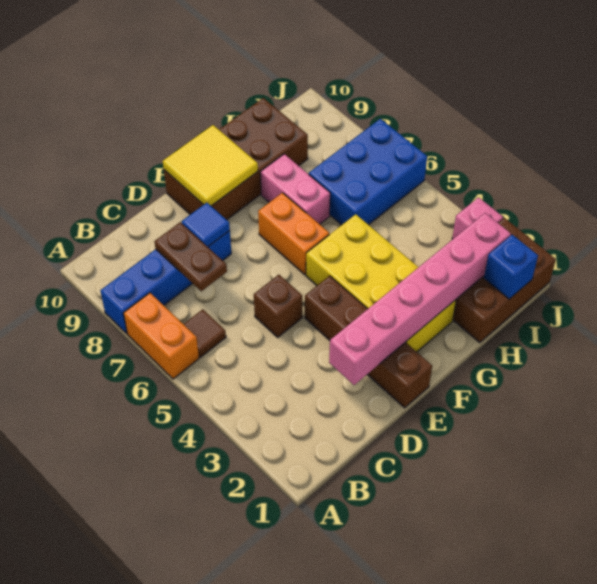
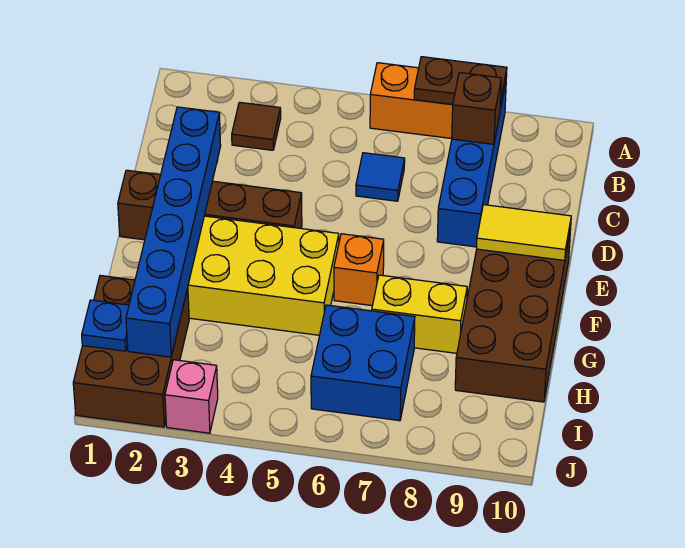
brown tile B6 level 1 -> brown tile B3 level 1
brown plate C7:C8 level 2 -> brown plate A7:A8 level 2
pink brick D2:I2 level 2 -> blue brick D2:I2 level 2
brown brick D5 level 1 -> brown brick B8 level 2
blue tile D8 level 2 -> blue tile C6 level 1
yellow tile E9:F10 level 2 -> yellow tile E9:E10 level 2
orange brick F6:F7 level 1 -> orange brick F6 level 1
pink brick G7:G8 level 1 -> yellow brick G7:G8 level 1
blue brick H6:J7 level 1 -> blue brick H6:I7 level 1
blue brick I1 level 2 -> blue plate I1 level 2

